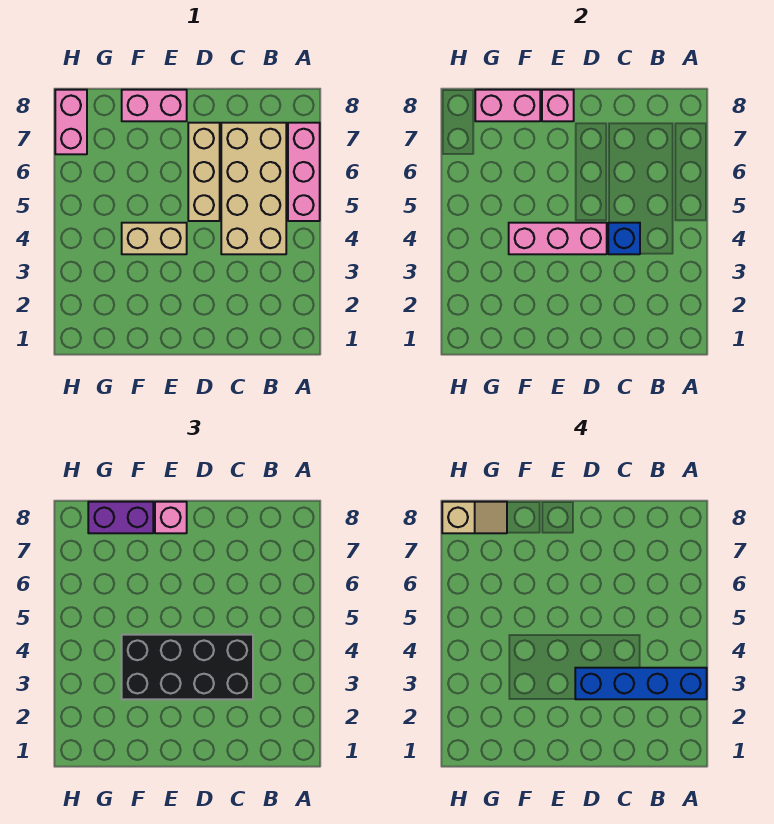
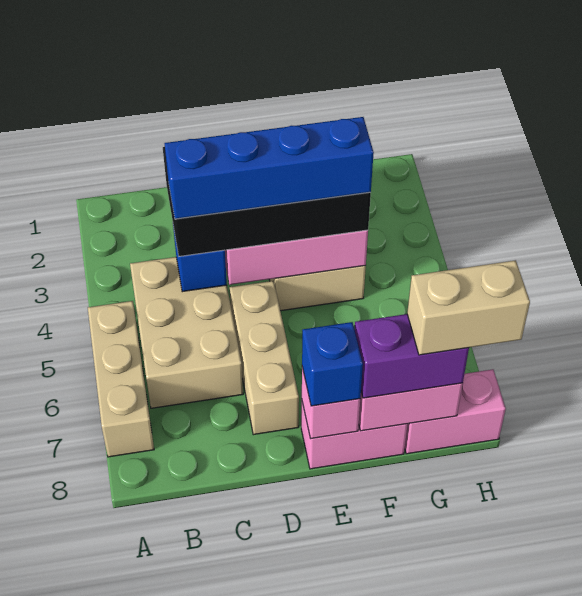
blue brick A3:D3 level 4 -> blue brick C4:F4 level 4
pink brick A5:A7 level 1 -> tan brick A5:A7 level 1
tan brick B4:C7 level 1 -> tan brick B4:C6 level 1
pink brick E8 level 3 -> blue brick E8 level 3
tan slope G8:H8 level 4 top H -> tan brick G8:H8 level 4
pink brick H7:H8 level 1 -> pink brick G8:H8 level 1

